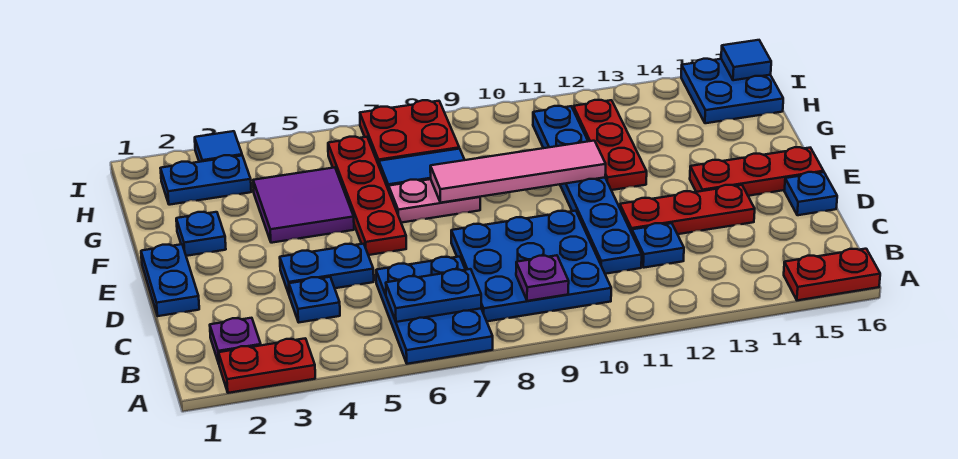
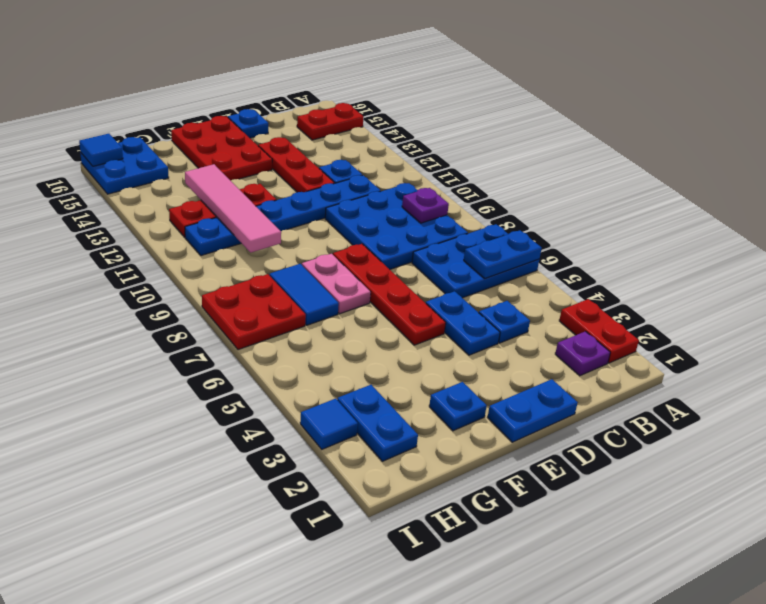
red plate A15:A16 level 1 -> red plate A15:B15 level 1
blue plate B6:B7 level 2 -> blue plate A6:B6 level 2
red plate E6:H6 level 1 -> red plate E5:E8 level 1
red plate E14:E16 level 1 -> red plate E14:F16 level 1
purple tile F4:G5 level 1 -> none
pink tile F8:F11 level 2 -> pink tile G10:G13 level 2

